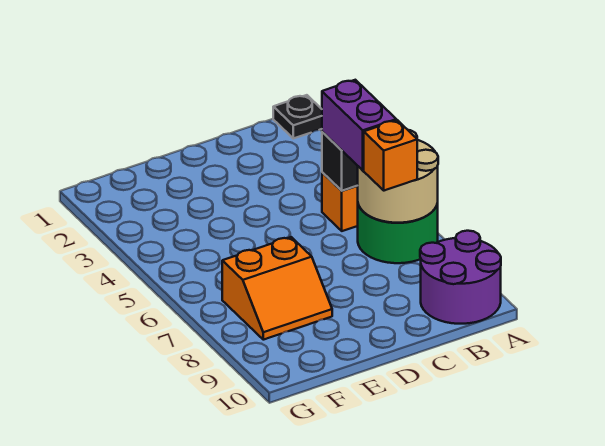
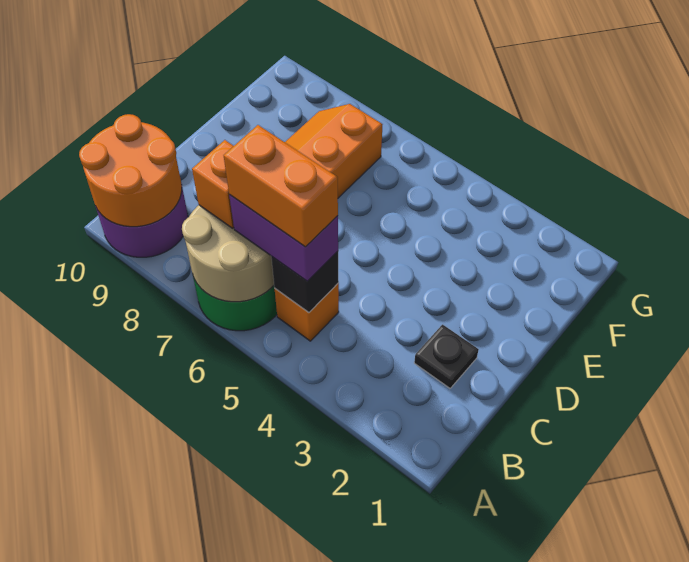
black plate A1 level 1 -> black plate C2 level 1
none -> orange round brick A9:B10 level 2
none -> orange brick B5:B6 level 4

